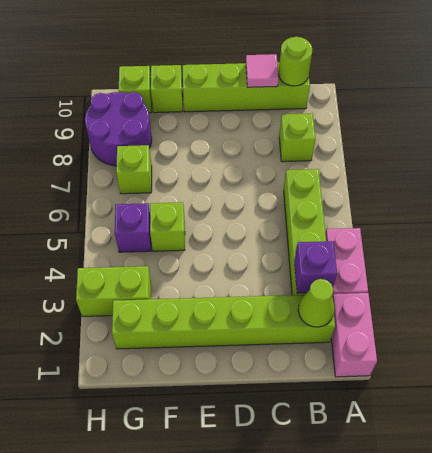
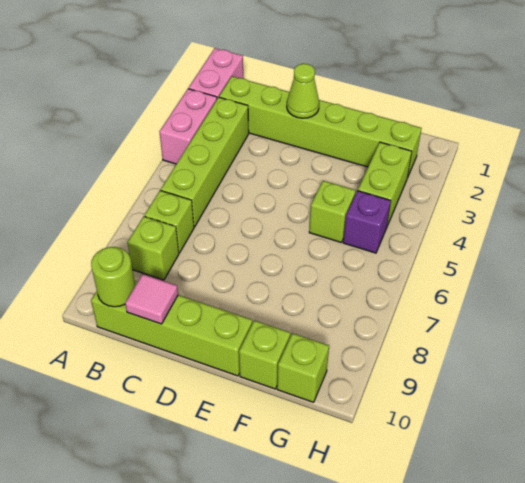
lime cone B2 level 2 -> lime cone D2 level 2
purple brick B3 level 2 -> none
lime brick G3:H3 level 1 -> lime brick G3:G4 level 1
lime brick G7 level 1 -> lime brick B7 level 1
purple round brick G8:H9 level 1 -> none

